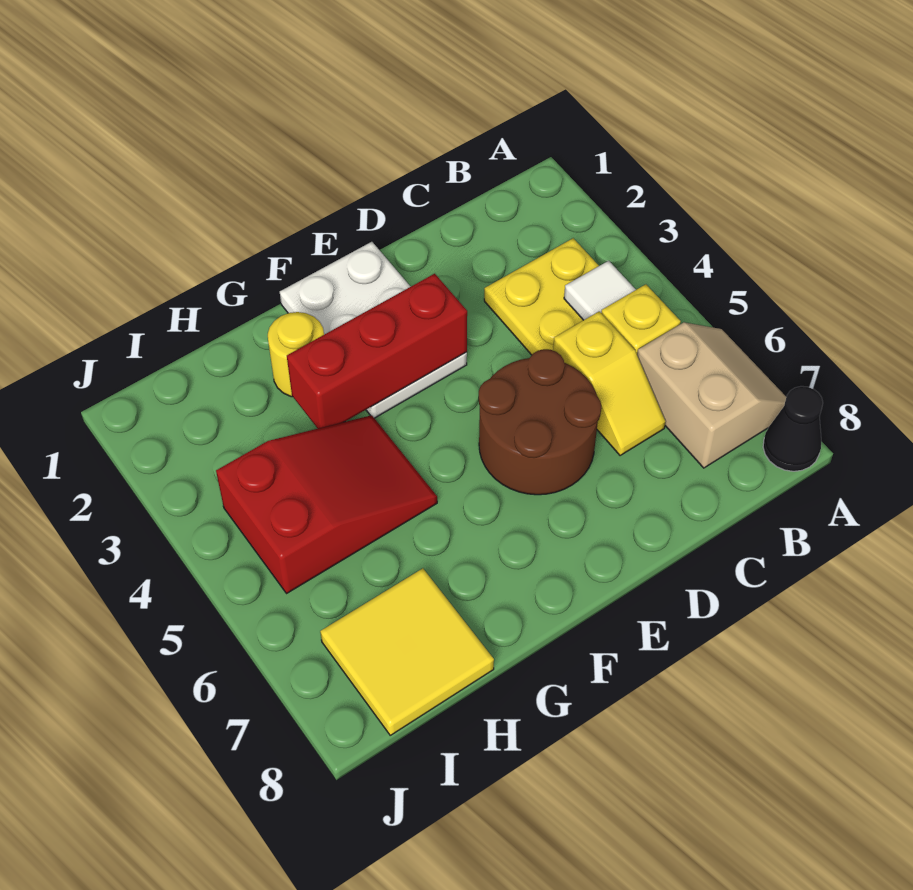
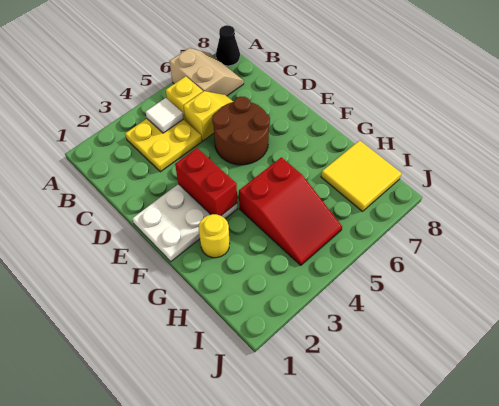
tan slope A6:B7 level 1 top B -> tan slope A6:B7 level 1 top 6
red brick E3:G3 level 2 -> red brick E3:F3 level 2
red slope G4:I5 level 1 top I -> red slope G4:I5 level 1 top G

